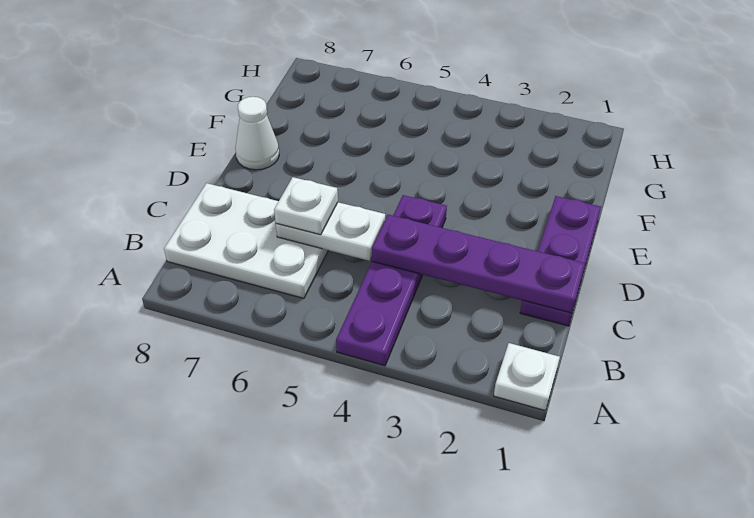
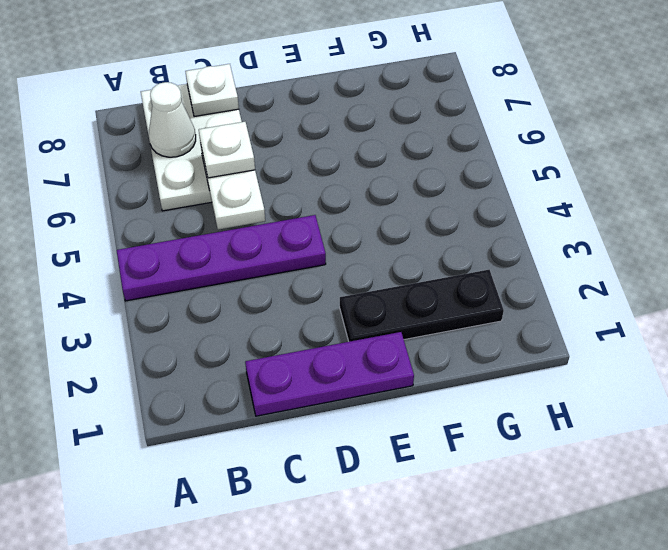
white plate A1 level 1 -> white plate C8 level 2
purple plate C1:C4 level 2 -> none
none -> black plate E2:G2 level 1
white cone E8 level 1 -> white cone B7 level 2

